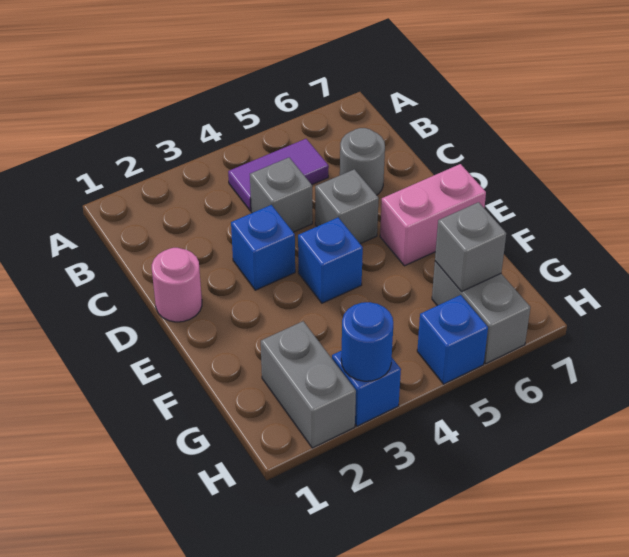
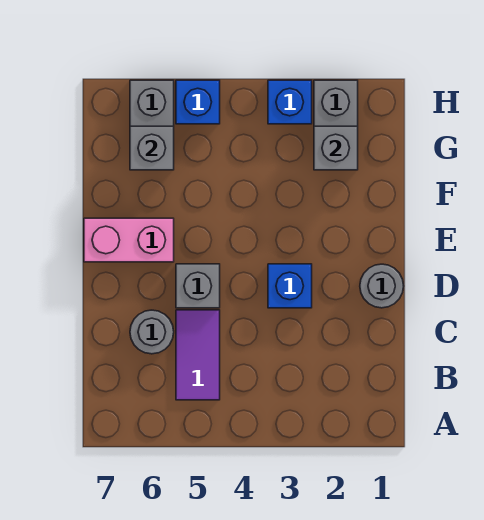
purple tile B4:B5 level 1 -> purple tile B5:C5 level 1
grey brick C4 level 1 -> grey brick G2 level 2
pink round brick D1 level 1 -> grey round brick D1 level 1
blue brick E4 level 1 -> none
blue round brick H3 level 2 -> none

